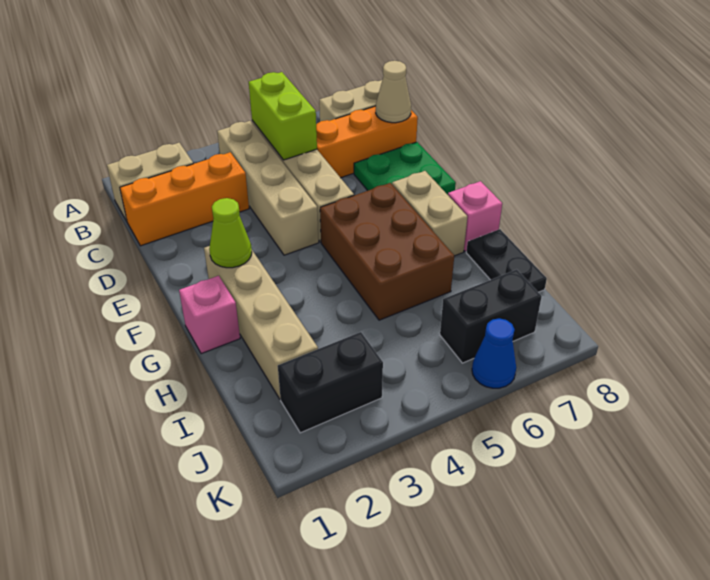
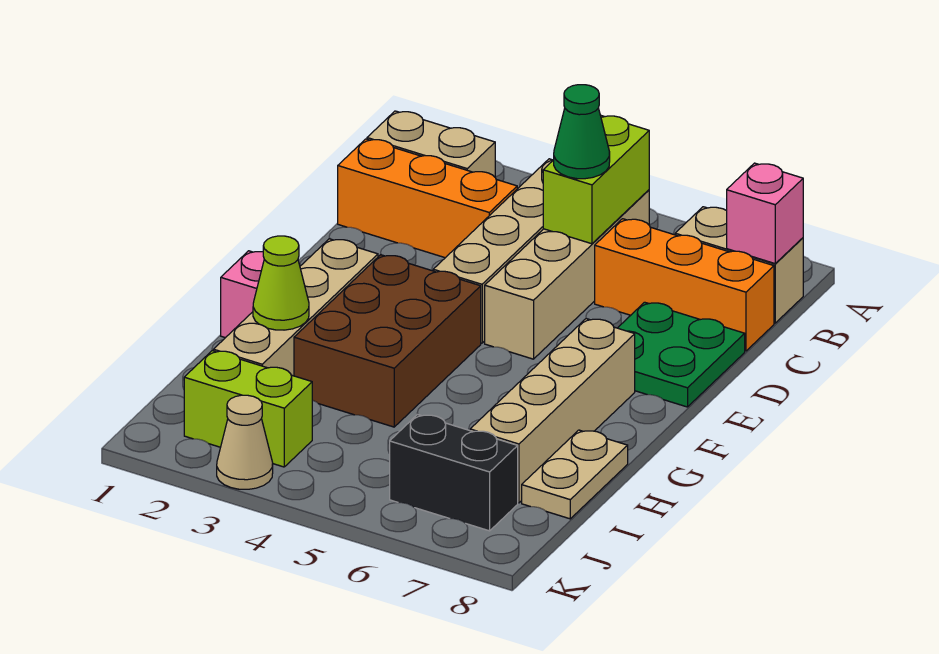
none -> green cone C5 level 3
tan cone C8 level 2 -> tan cone K3 level 1
lime cone F2 level 2 -> lime cone H2 level 2
brown brick F5:H6 level 1 -> brown brick F3:H4 level 1
tan brick F7:G7 level 1 -> tan brick F7:I7 level 1
pink brick G8 level 1 -> pink brick B8 level 2
black plate H8:I8 level 1 -> tan plate H8:I8 level 1
black brick J2:J3 level 1 -> lime brick J2:J3 level 1
blue cone K6 level 1 -> none

